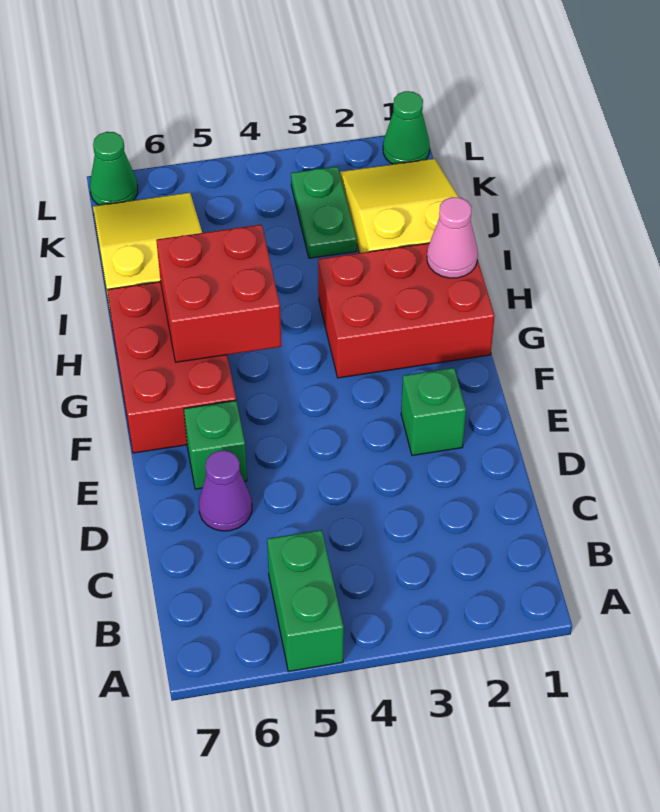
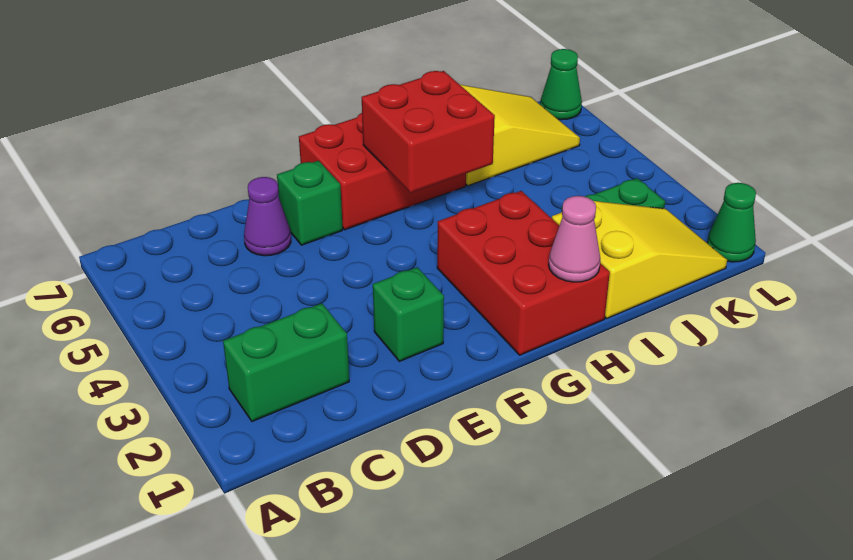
green brick A5:B5 level 1 -> green brick B2:C2 level 1

